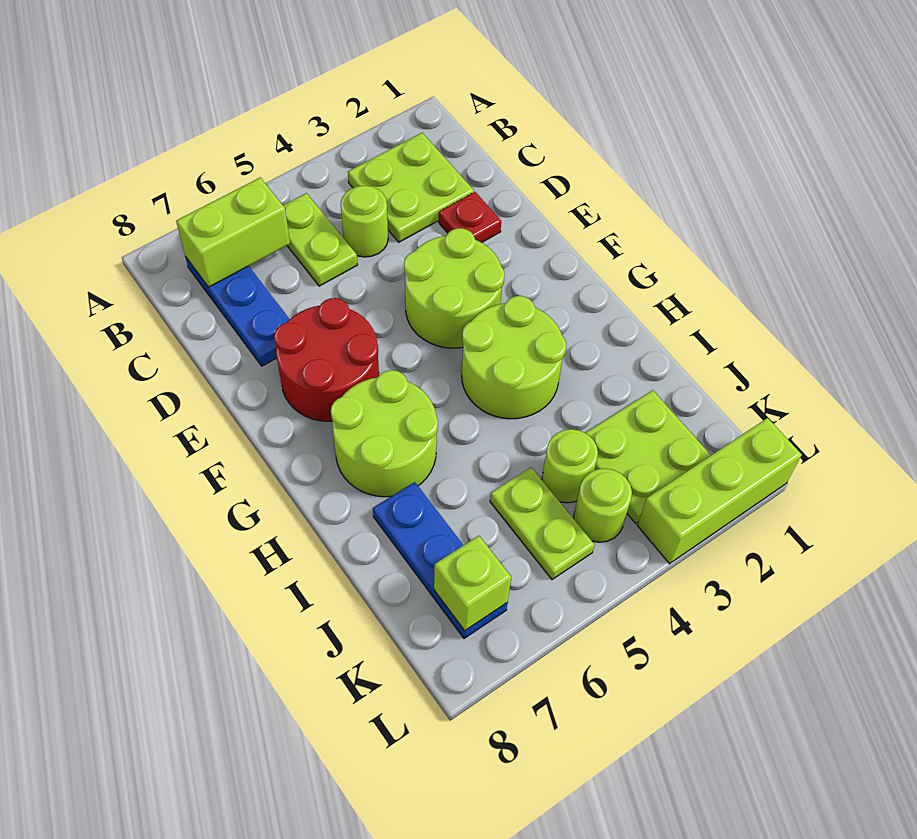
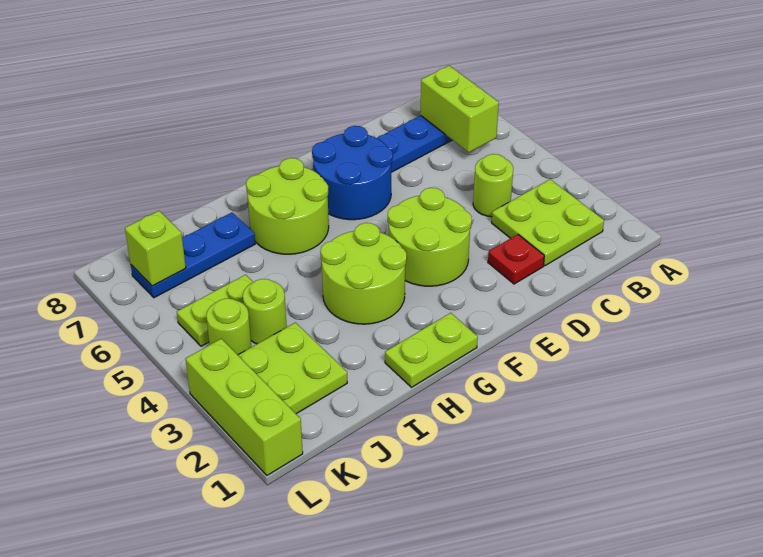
lime plate B5:C5 level 1 -> lime plate G1:H1 level 1
red round brick E6:F7 level 1 -> blue round brick E6:F7 level 1

